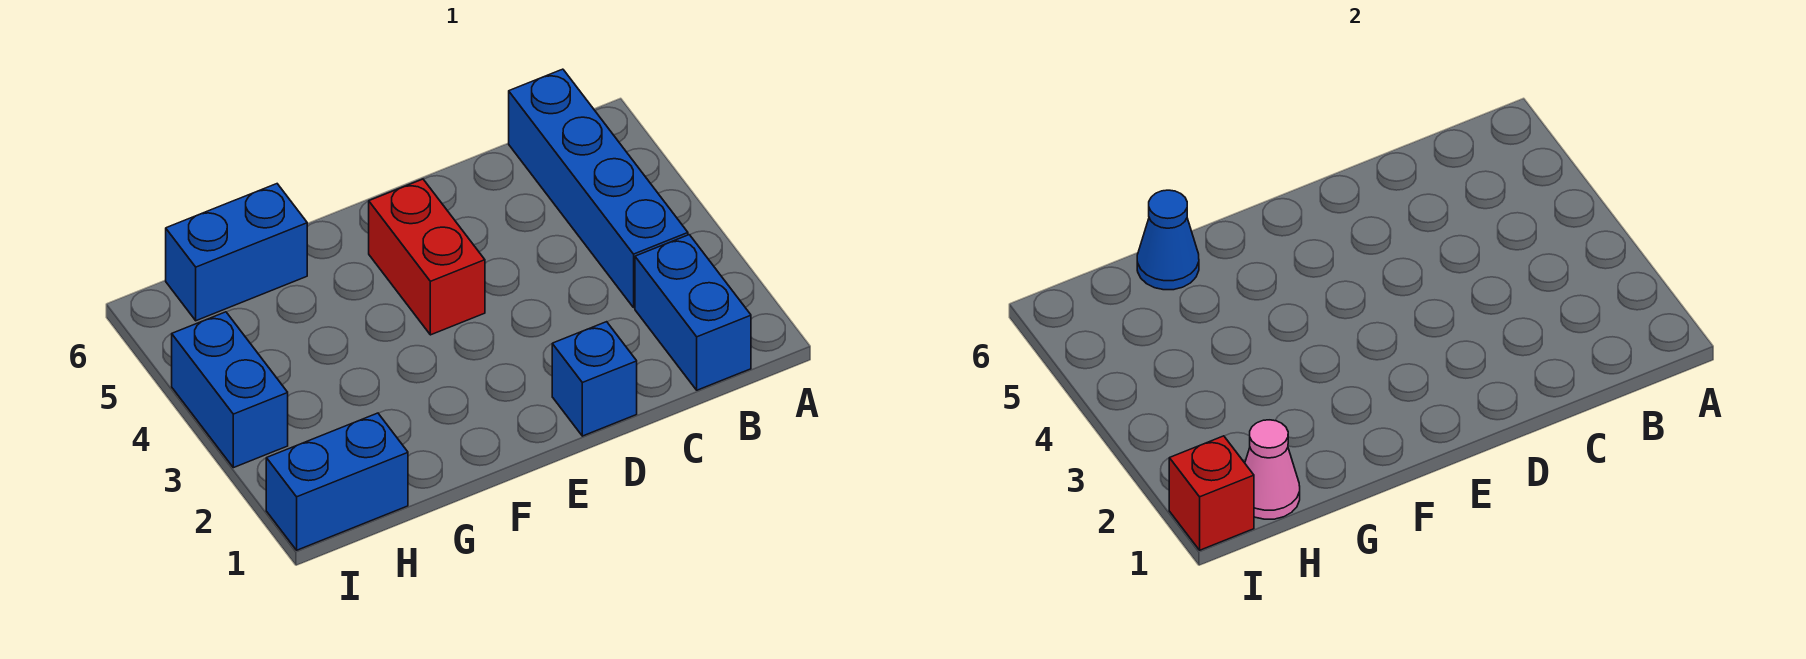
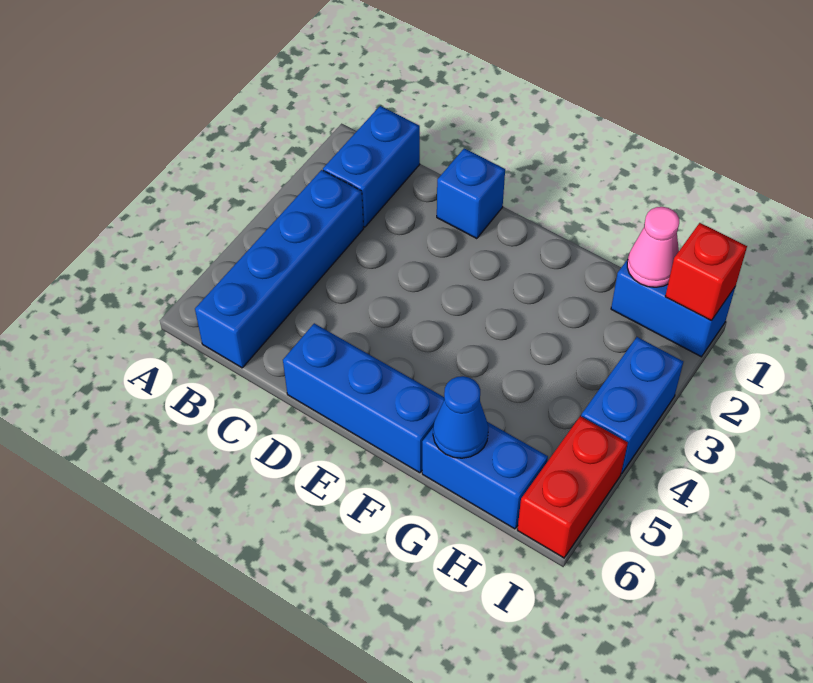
none -> blue brick D6:F6 level 1
red brick E4:E5 level 1 -> red brick I5:I6 level 1

